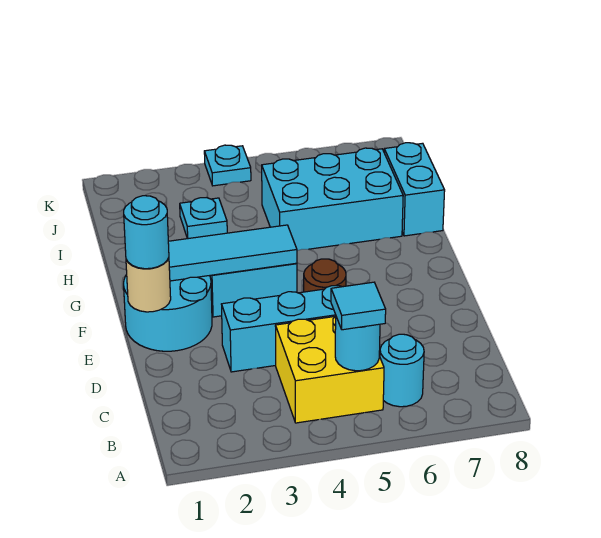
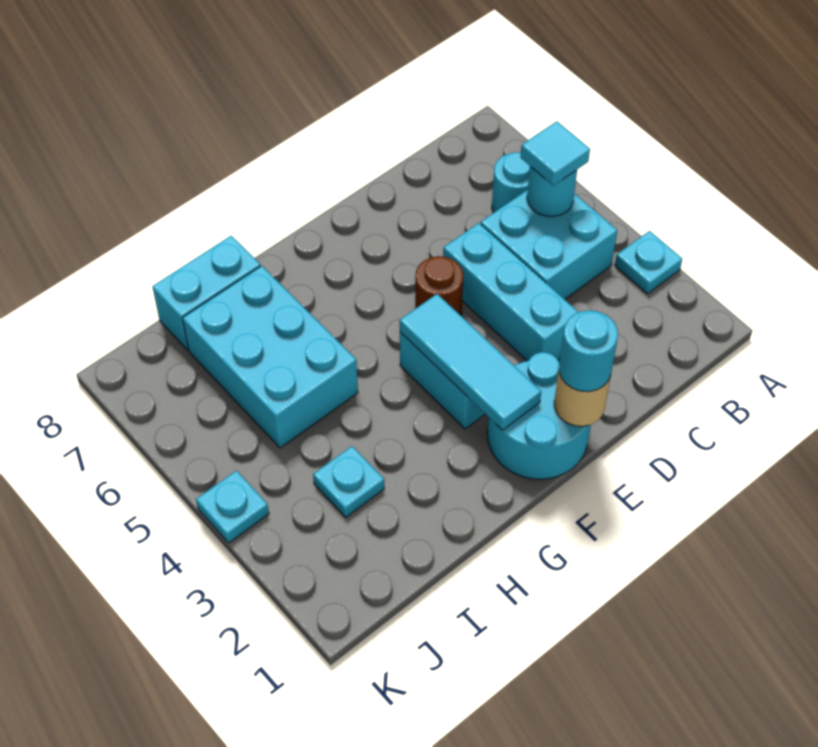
none -> cyan plate A3 level 1
yellow brick B4:C5 level 1 -> cyan brick B4:C5 level 1

